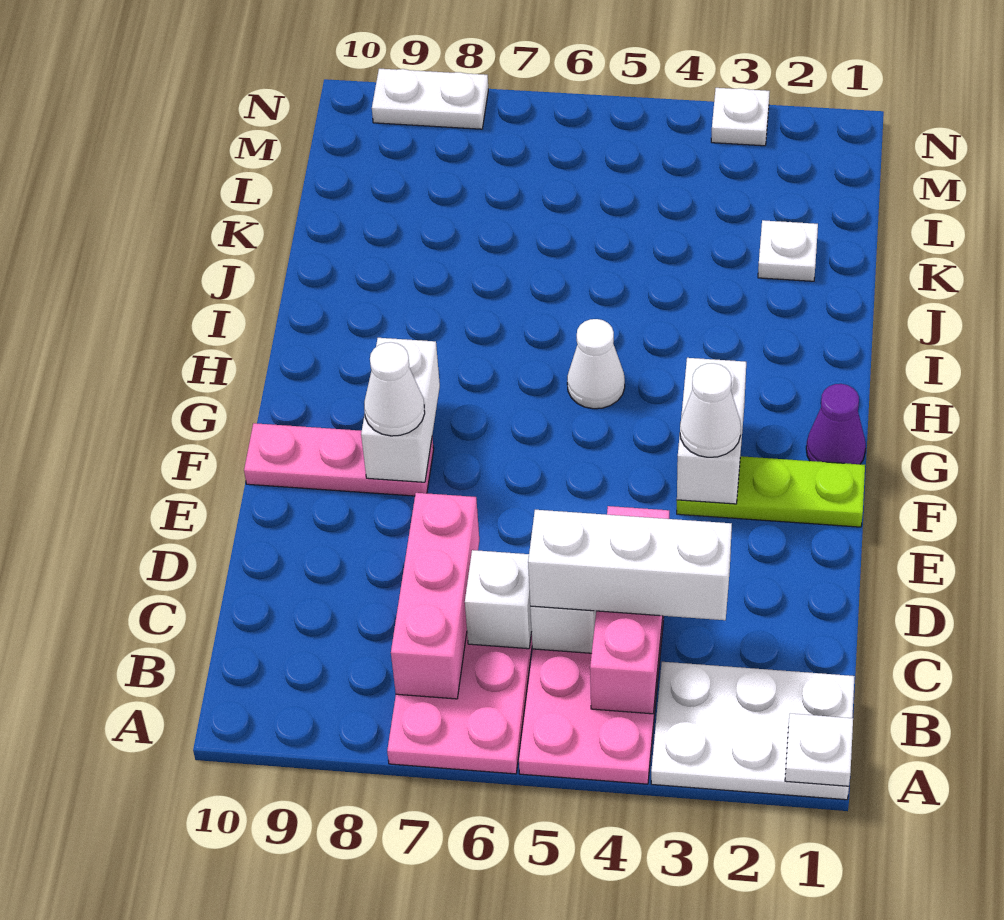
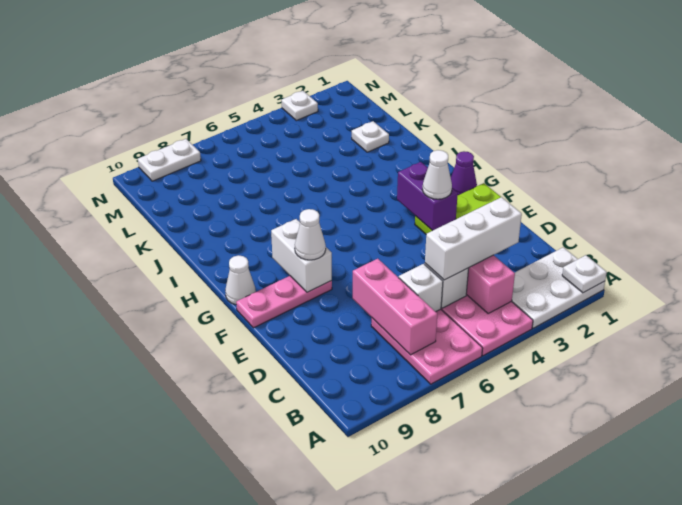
white brick F3:G3 level 2 -> purple brick F3:G3 level 2
white cone H5 level 1 -> white cone G10 level 1

